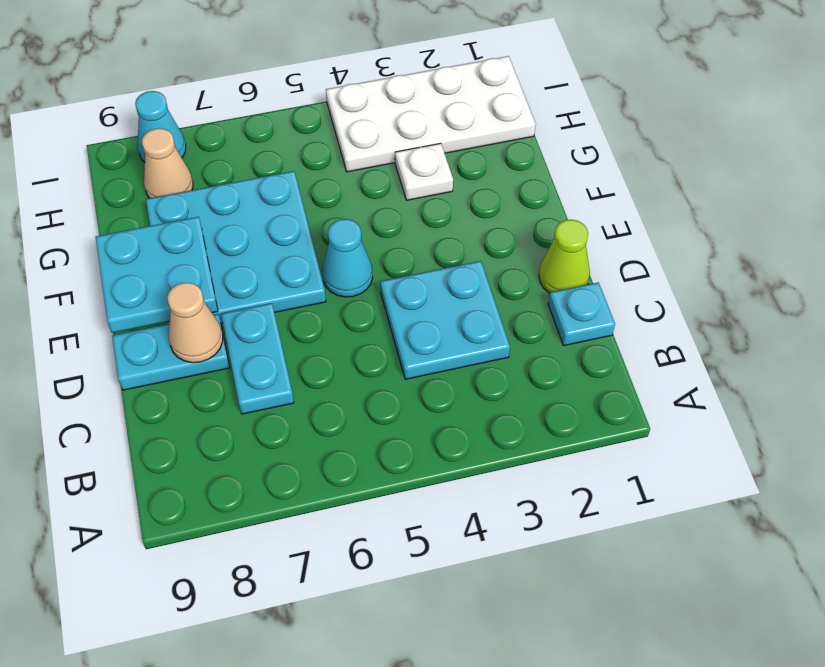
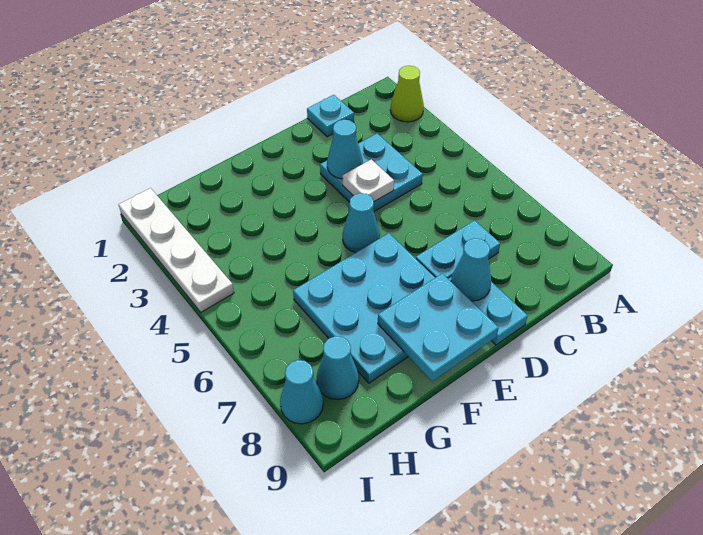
lime cone D1 level 1 -> lime cone A2 level 1
none -> cyan cone D3 level 2
tan cone D8 level 2 -> cyan cone D8 level 2
white plate G3 level 1 -> white plate D4 level 2
white plate H1:I4 level 1 -> white plate I1:I4 level 1
tan cone H8 level 1 -> cyan cone H8 level 1

